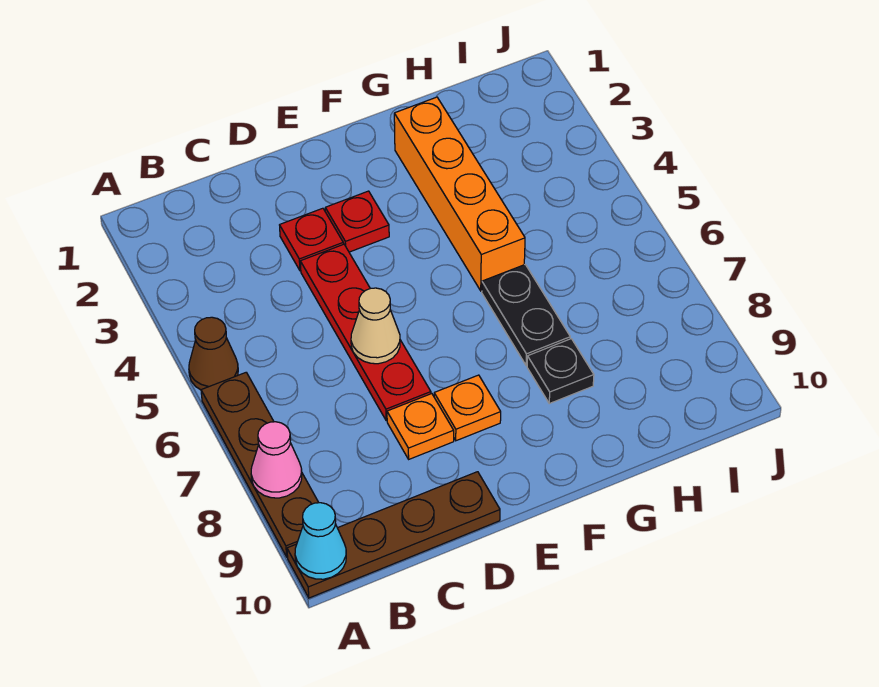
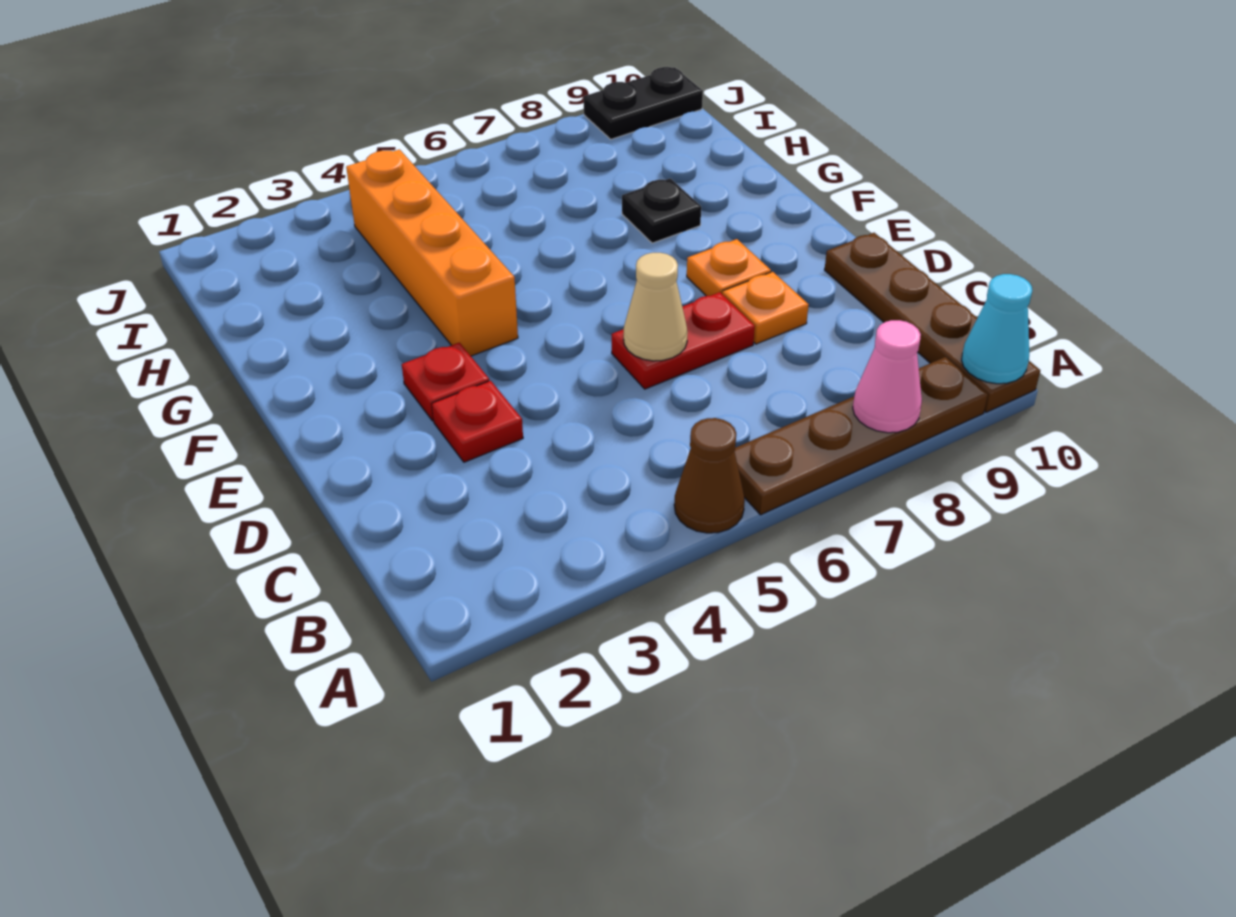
red plate D4:D7 level 1 -> red plate D6:D7 level 1
orange brick G2:G5 level 1 -> orange brick F4:I4 level 1
black plate G6:G7 level 1 -> black plate J9:J10 level 1

